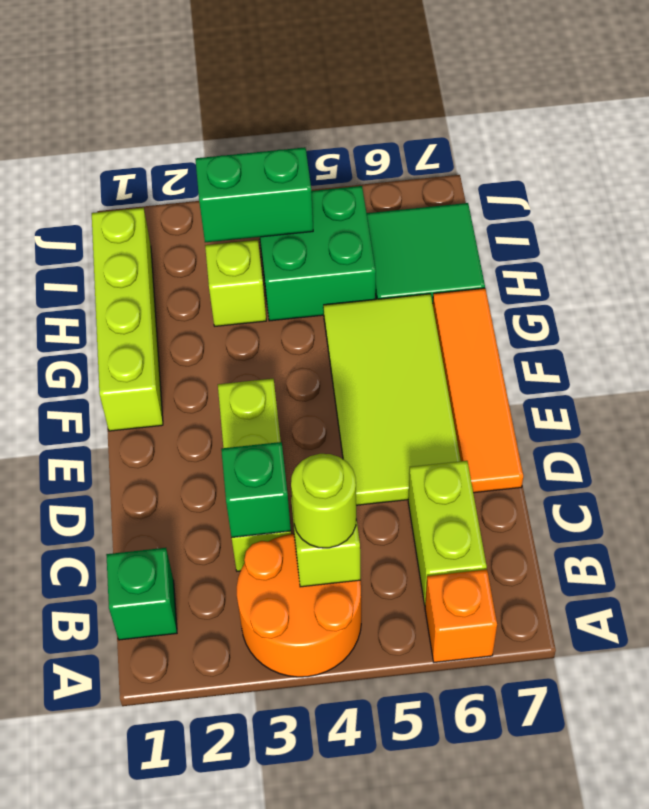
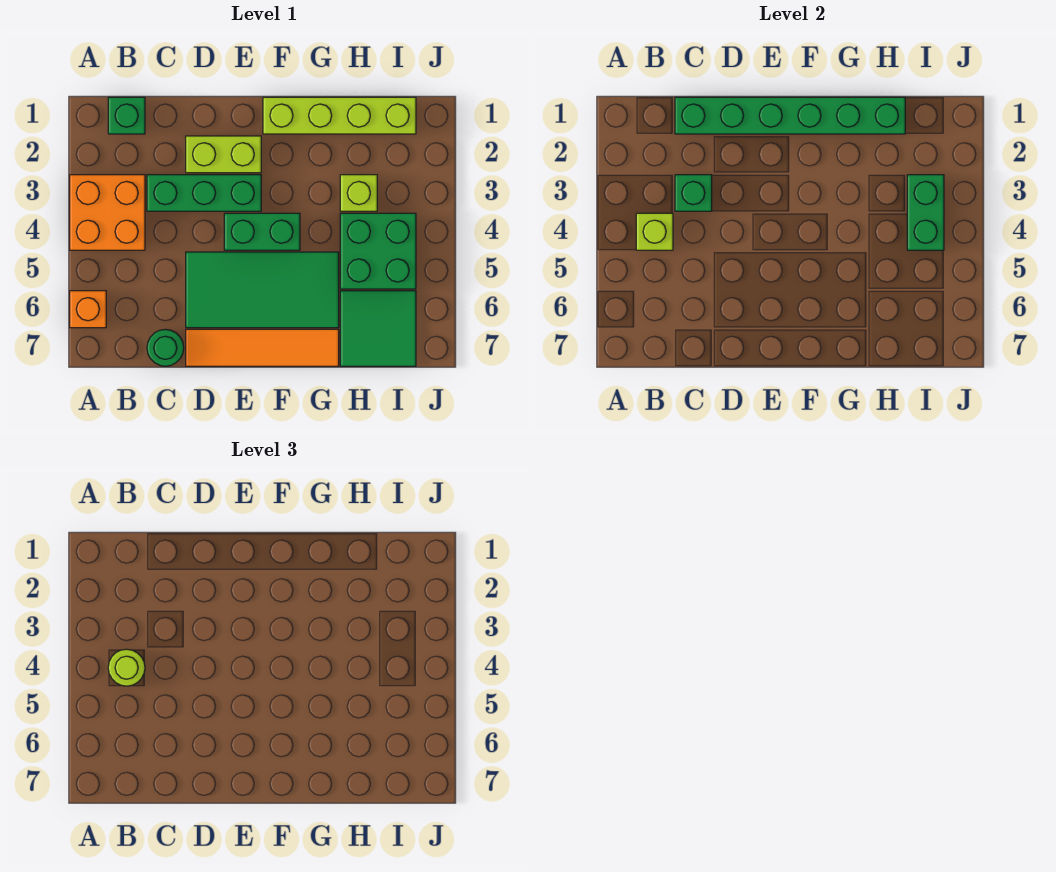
orange round brick A3:B4 level 1 -> orange brick A3:B4 level 1
lime brick B6:C6 level 1 -> lime brick D2:E2 level 1
none -> green brick C1:H1 level 2
lime brick C3:E3 level 1 -> green brick C3:E3 level 1
none -> green round brick C7 level 1
lime tile D5:G6 level 1 -> green tile D5:G6 level 1
none -> green brick E4:F4 level 1

